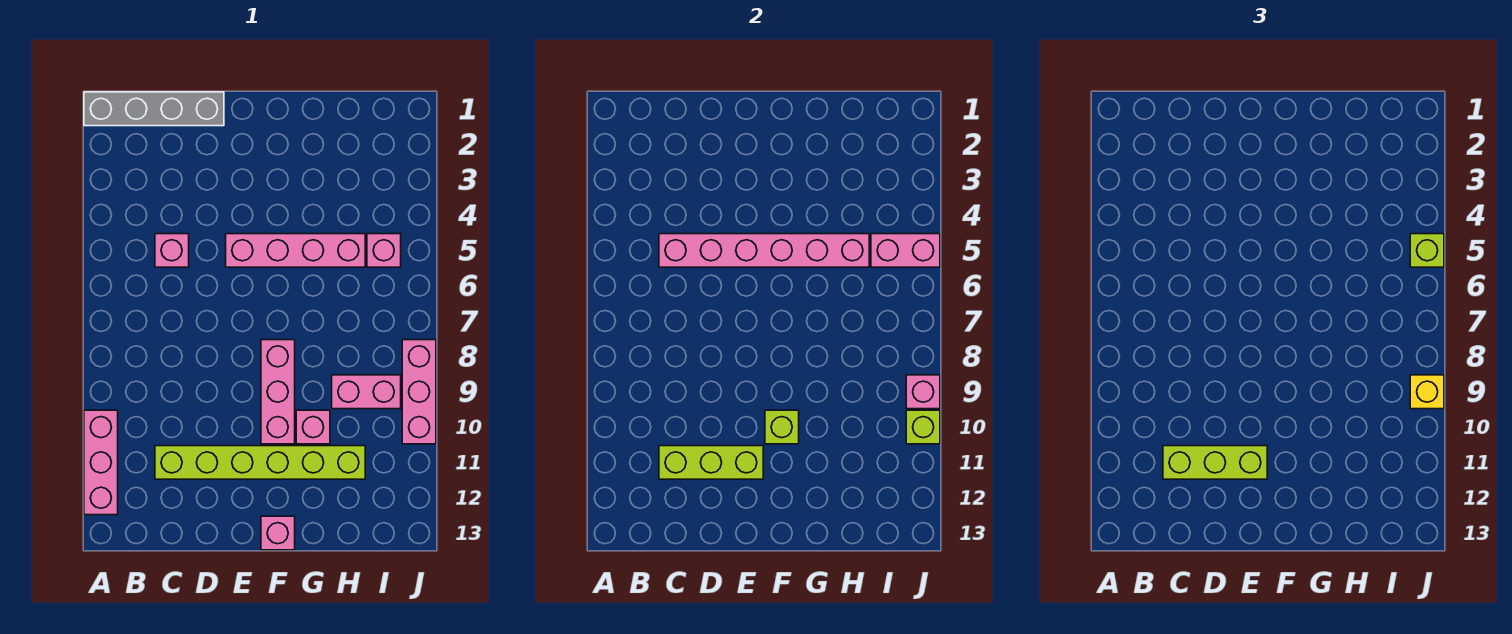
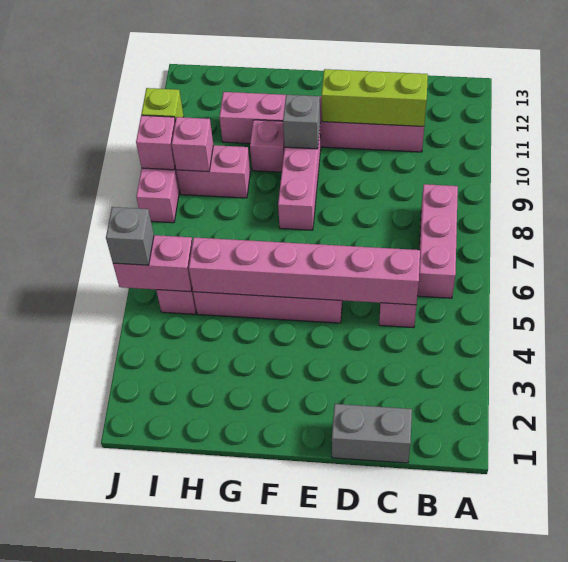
grey brick A1:D1 level 1 -> grey brick C1:D1 level 1
pink brick A10:A12 level 1 -> pink brick B6:B8 level 1
lime brick C11:H11 level 1 -> pink brick C11:H11 level 1
lime brick C11:E11 level 3 -> none
lime brick F10 level 2 -> grey brick F10 level 2
pink brick F13 level 1 -> pink brick I9 level 2
lime brick J5 level 3 -> grey brick J5 level 3
yellow brick J9 level 3 -> none

